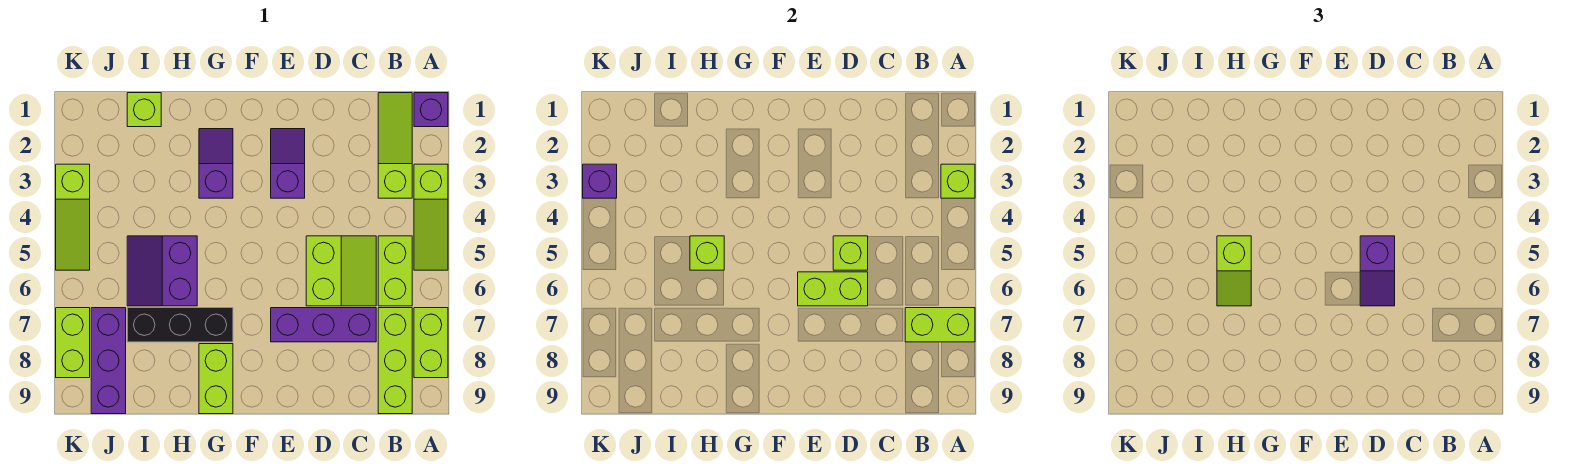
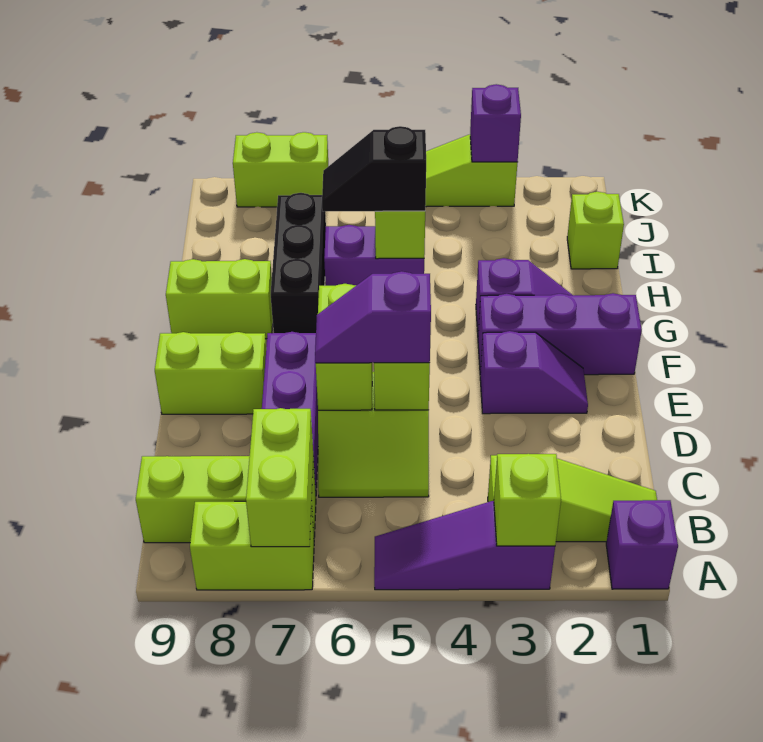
lime slope A3:A5 level 1 top 3 -> purple slope A3:A5 level 1 top 3
lime brick B5:B6 level 1 -> lime brick E8:E9 level 1
lime slope H5:H6 level 3 top 5 -> black slope H5:H6 level 3 top 5
purple brick J7:J9 level 1 -> purple brick F1:F3 level 1

